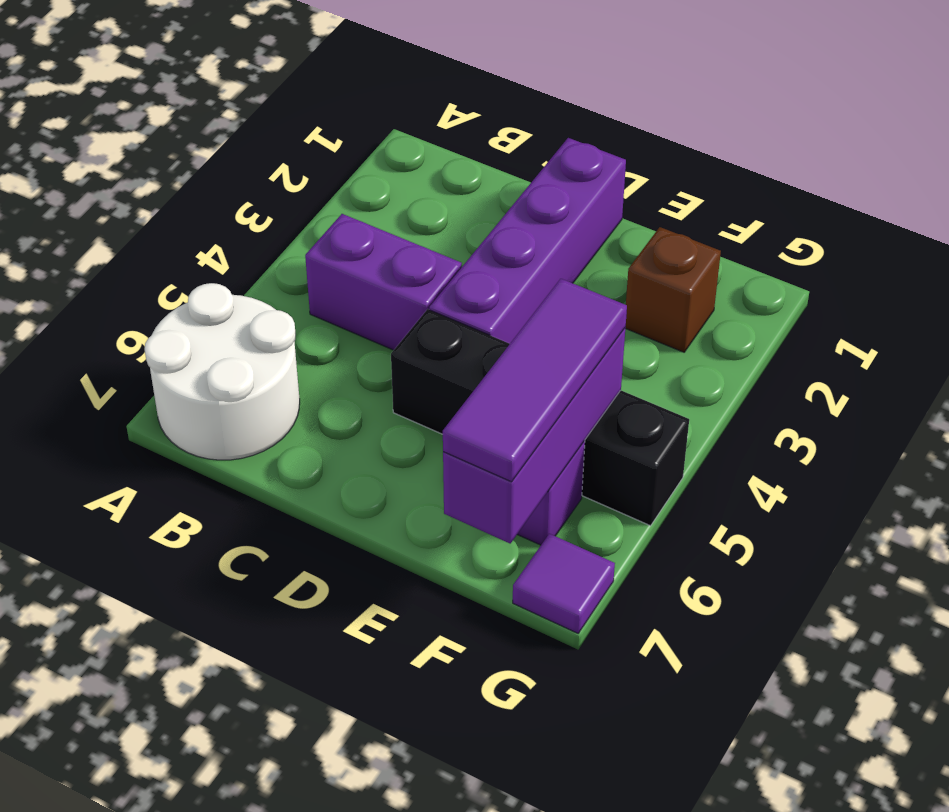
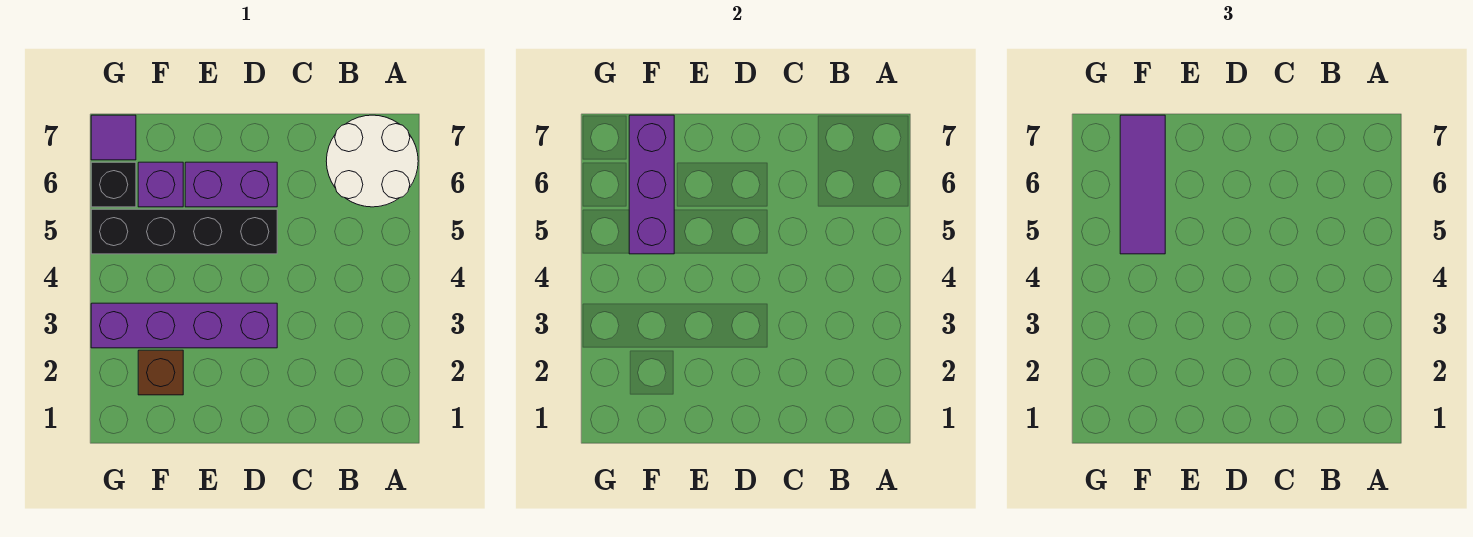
purple brick B4:C4 level 1 -> purple brick D6:E6 level 1
purple brick D1:D4 level 1 -> purple brick D3:G3 level 1
none -> black brick G6 level 1

